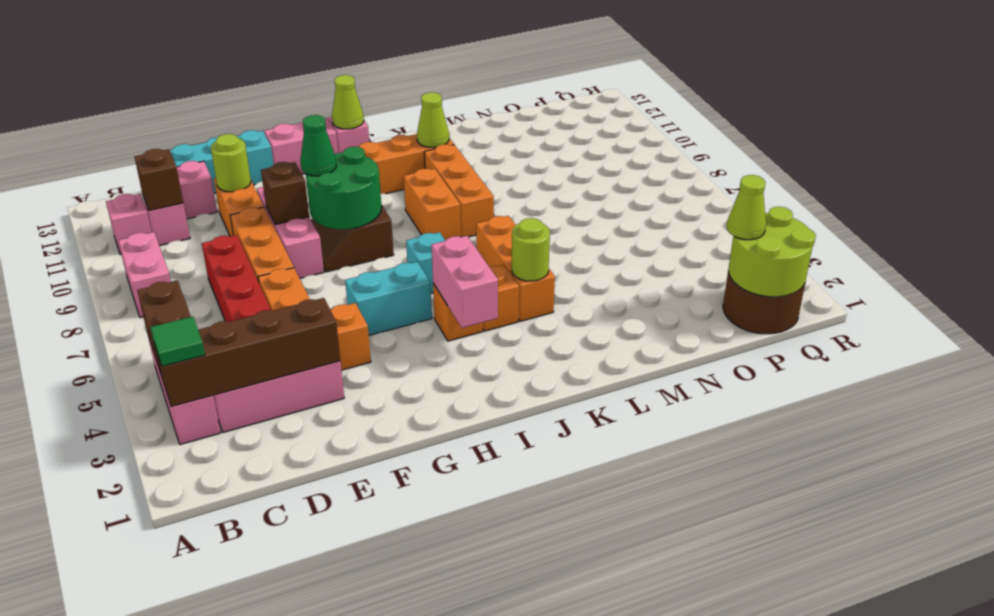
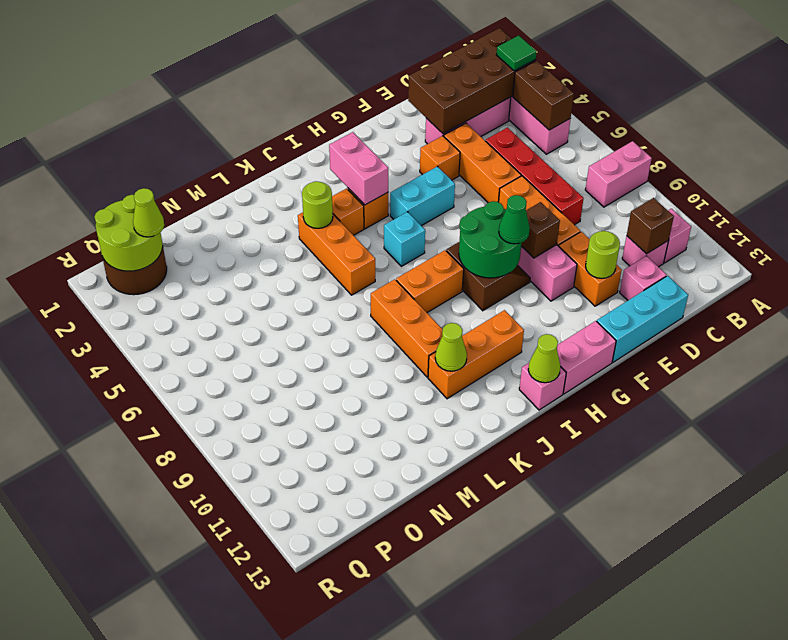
brown brick B3:E3 level 2 -> brown brick B2:E3 level 2
pink brick B8:B9 level 1 -> pink brick A8:B8 level 1
orange brick J8:J9 level 1 -> orange brick I8:J8 level 1

